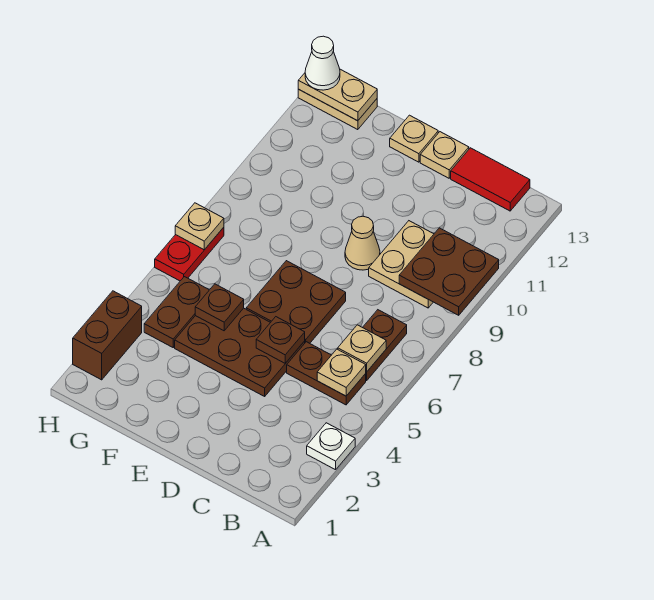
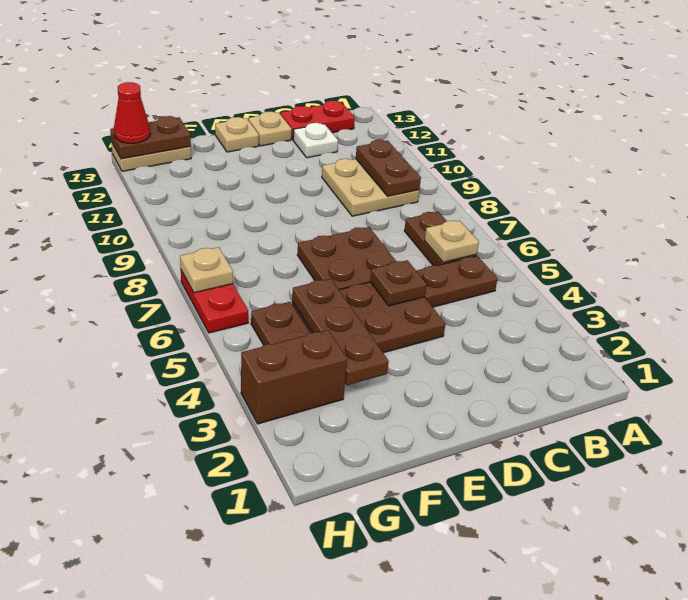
white plate A3 level 1 -> white plate C12 level 1
brown plate A9:B10 level 2 -> brown plate B9:B10 level 2
tan plate B5 level 2 -> none
red tile B13:C13 level 1 -> red plate B13:C13 level 1
tan cone D9 level 1 -> none
brown plate F5 level 2 -> brown plate F3:F5 level 2
tan plate G13:H13 level 2 -> brown plate G13:H13 level 2
brown brick H2:H3 level 1 -> brown brick G3:H3 level 1
white cone H13 level 3 -> red cone H13 level 3

